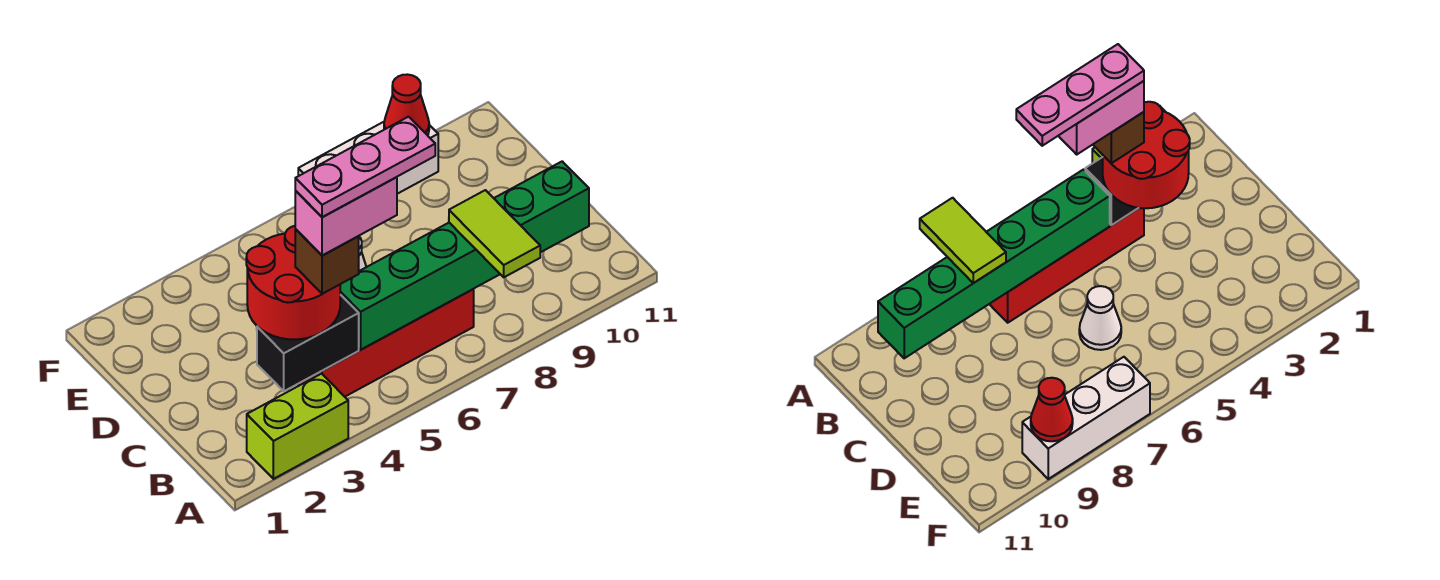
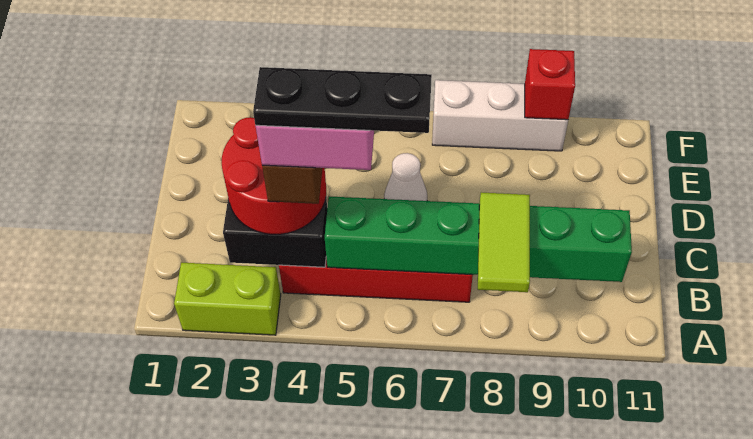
pink plate B4:B6 level 6 -> black plate B4:B6 level 6
red cone F9 level 2 -> red brick F9 level 2

